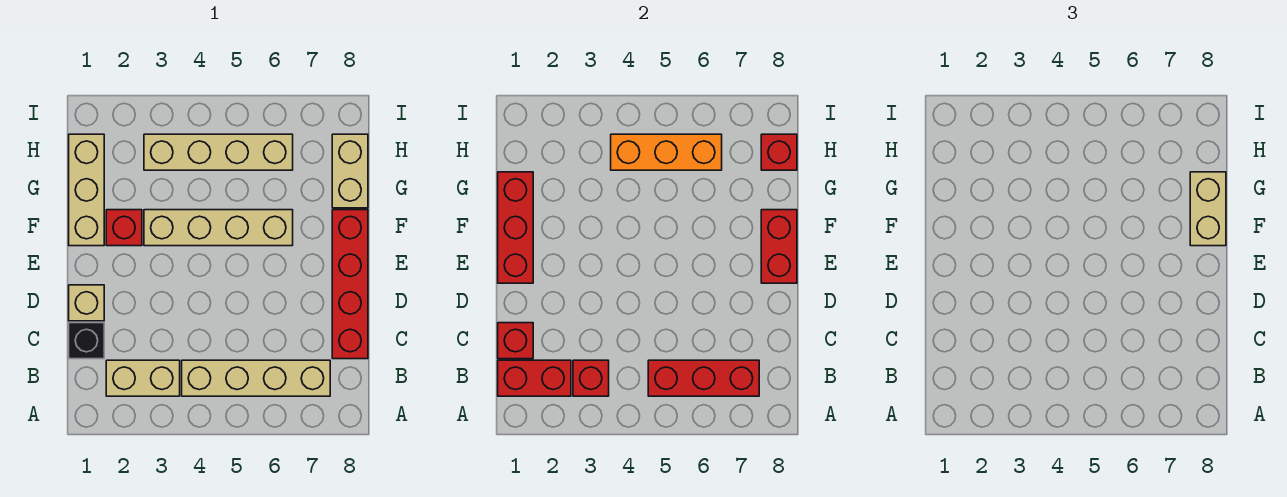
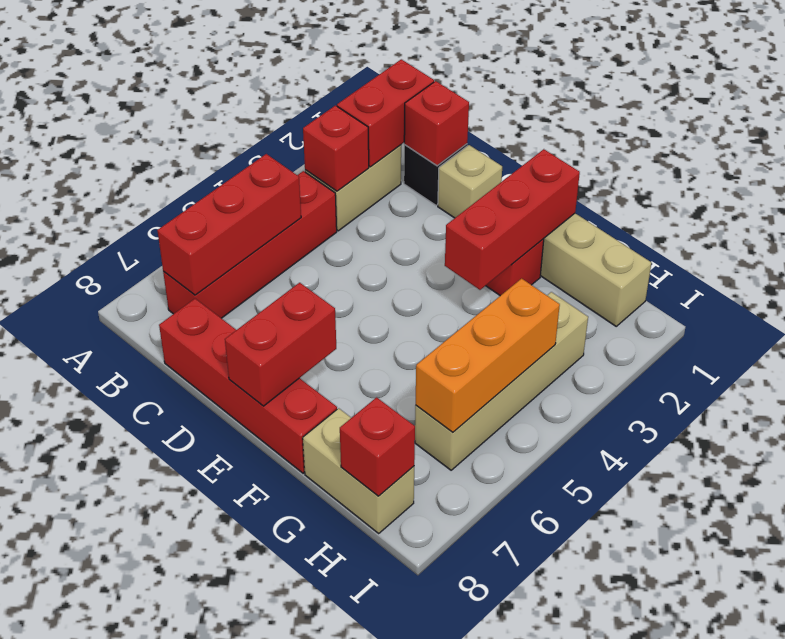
tan brick B4:B7 level 1 -> red brick B4:B7 level 1
red brick E1:G1 level 2 -> red brick F1:F3 level 2
red brick E8:F8 level 2 -> red brick E7:E8 level 2
tan brick F3:F6 level 1 -> none
tan brick F8:G8 level 3 -> none

